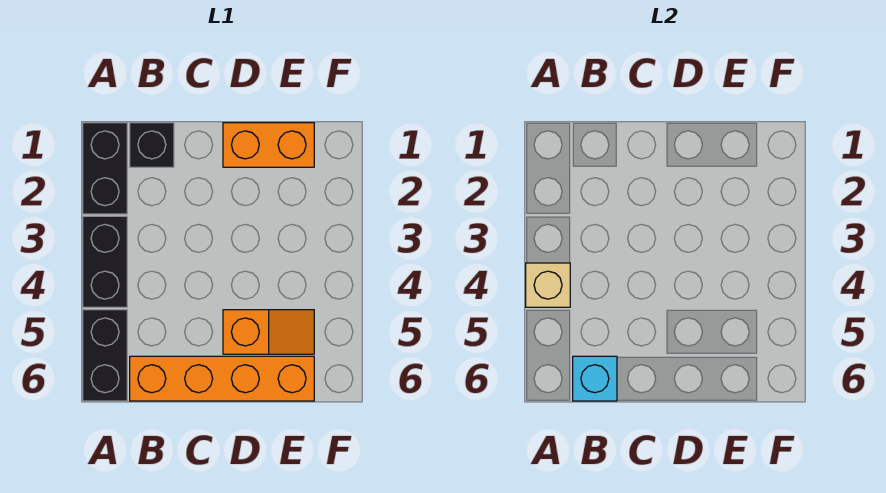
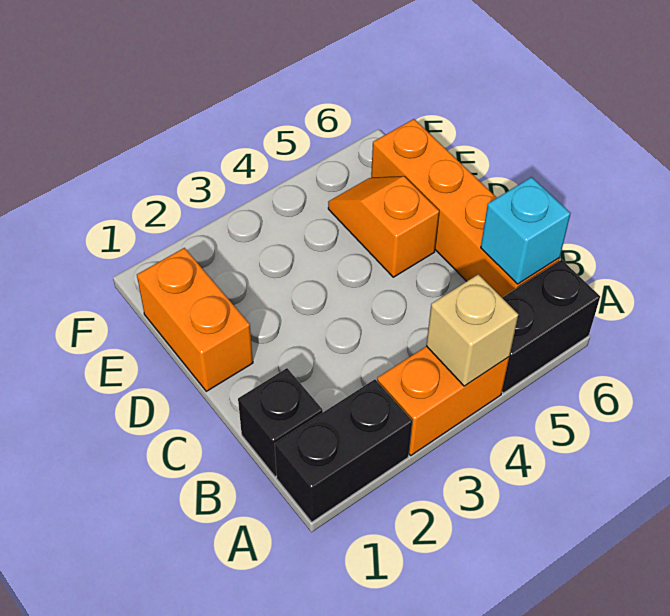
black brick A3:A4 level 1 -> orange brick A3:A4 level 1

